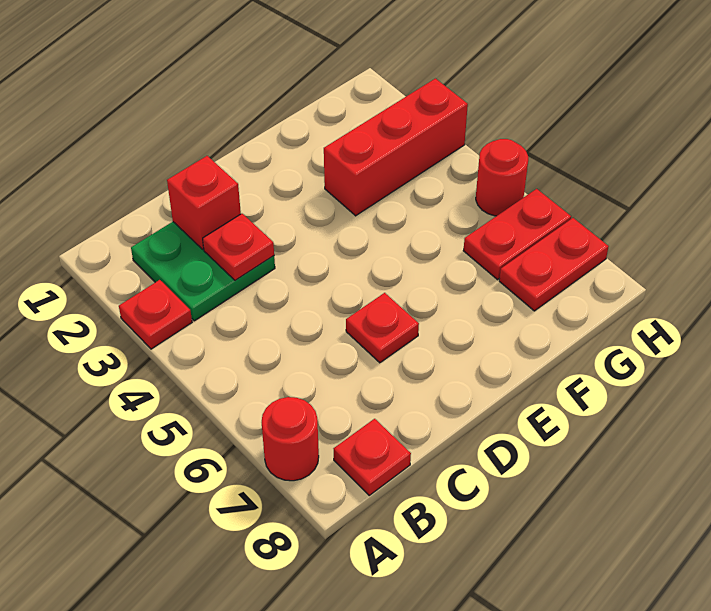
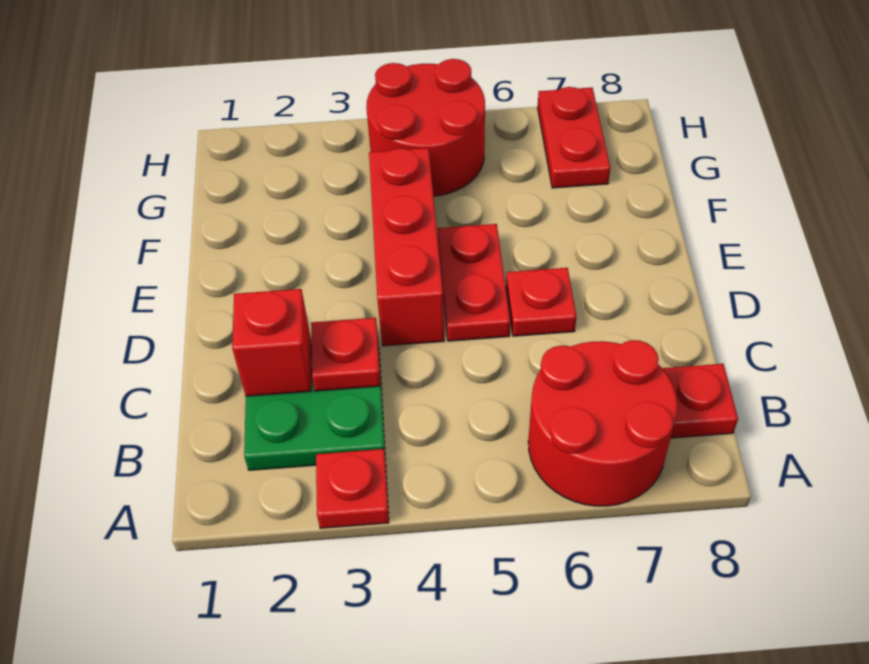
red round brick A7 level 1 -> red round brick A6:B7 level 1
red brick F3:H3 level 1 -> red brick D4:F4 level 1
red plate G6:H6 level 1 -> red plate D5:E5 level 1
red round brick H5 level 1 -> red round brick G4:H5 level 1

